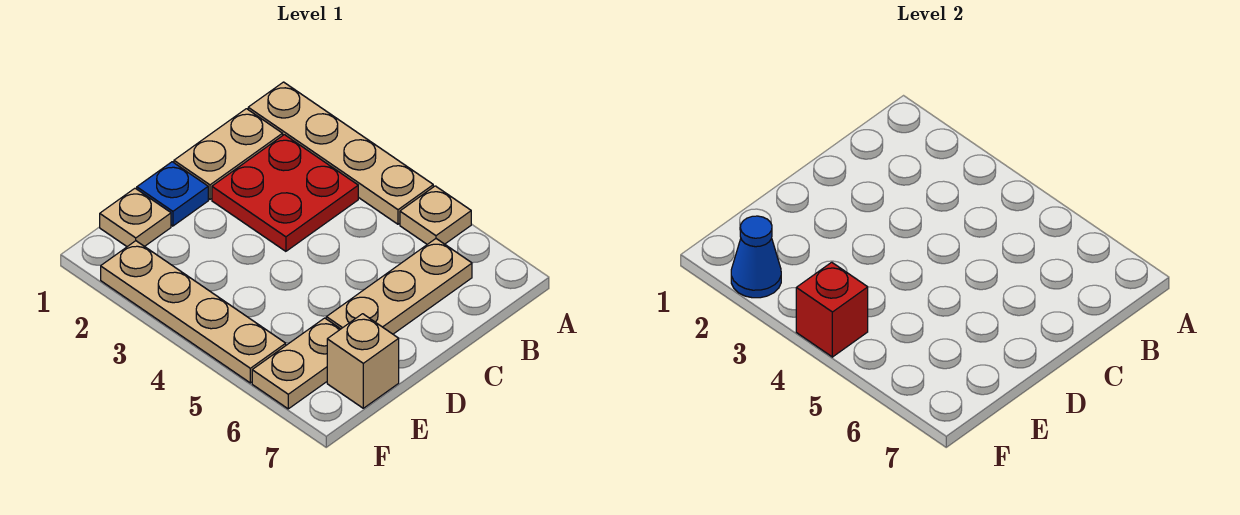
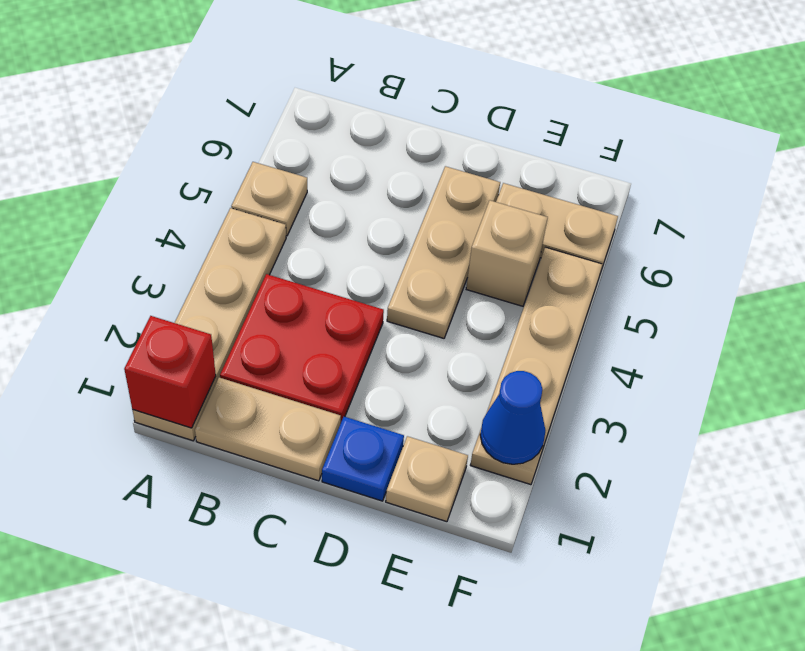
tan plate B6:D6 level 1 -> tan plate D4:D6 level 1
tan brick E7 level 1 -> tan brick E5 level 1
red brick F4 level 2 -> red brick A1 level 2

